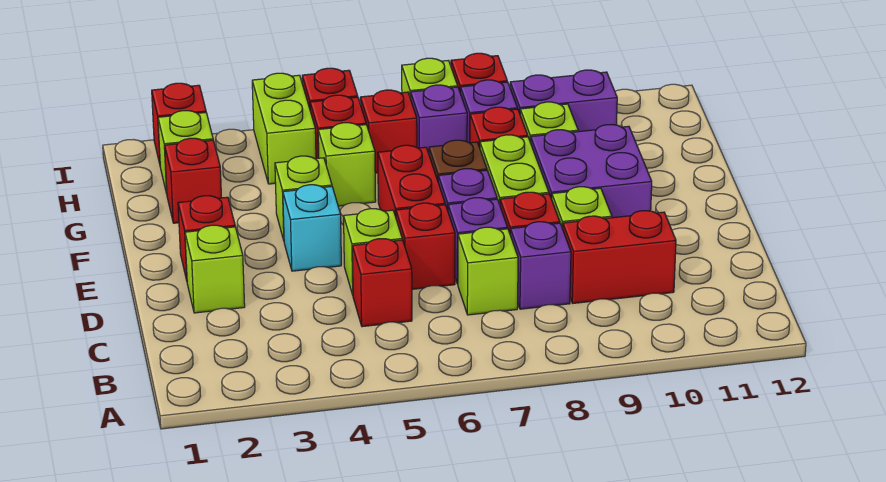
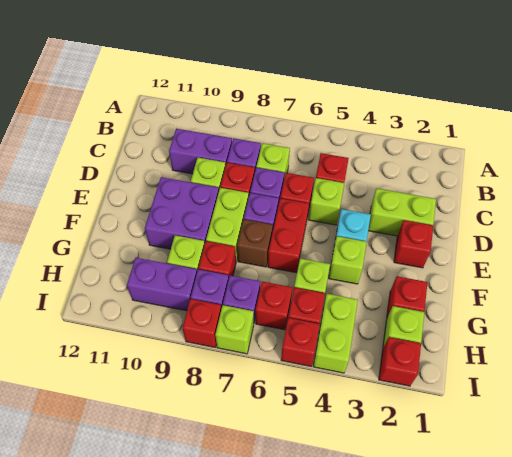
red brick C9:C10 level 1 -> purple brick C9:C10 level 1
lime brick D2 level 1 -> lime brick D2:D3 level 1

